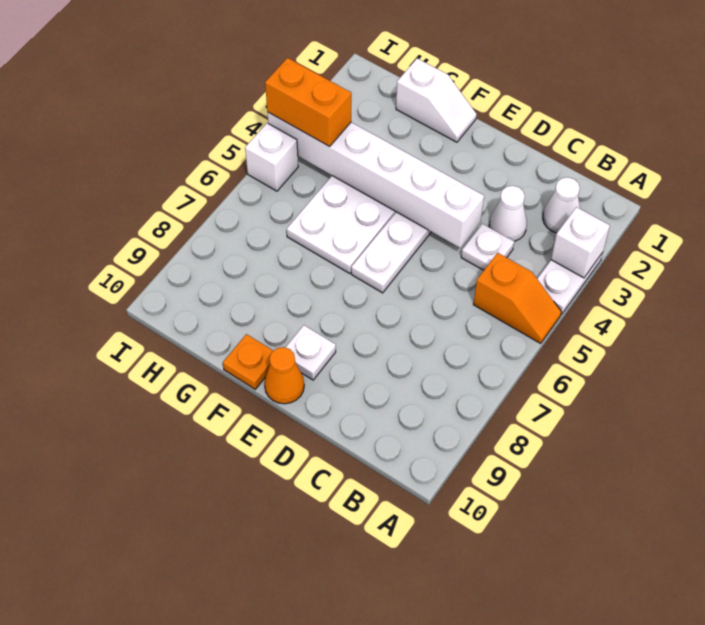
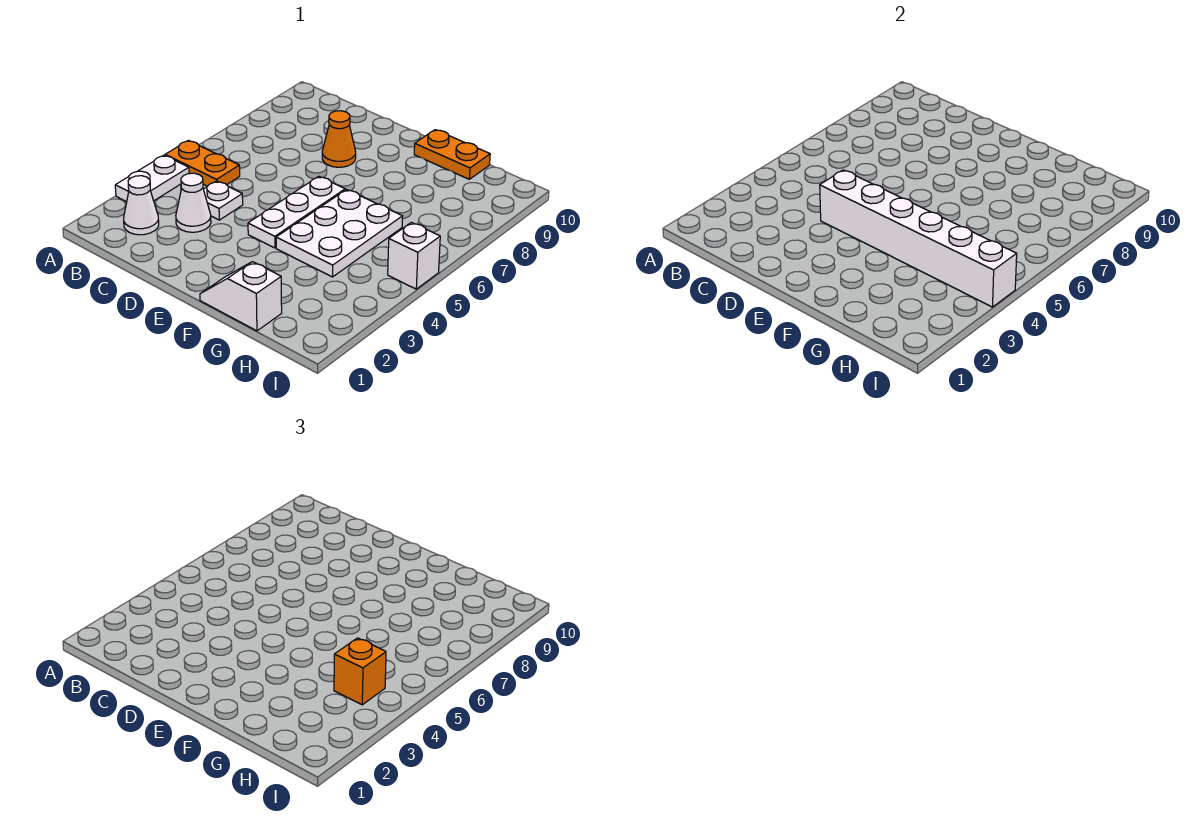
white brick A3 level 2 -> none
orange slope A5:B5 level 1 top B -> orange plate A5:B5 level 1
white plate E9 level 1 -> none
orange cone E10 level 1 -> orange cone D8 level 1
orange plate F10 level 1 -> orange plate F10:G10 level 1
orange brick H4:I4 level 3 -> orange brick H4 level 3

